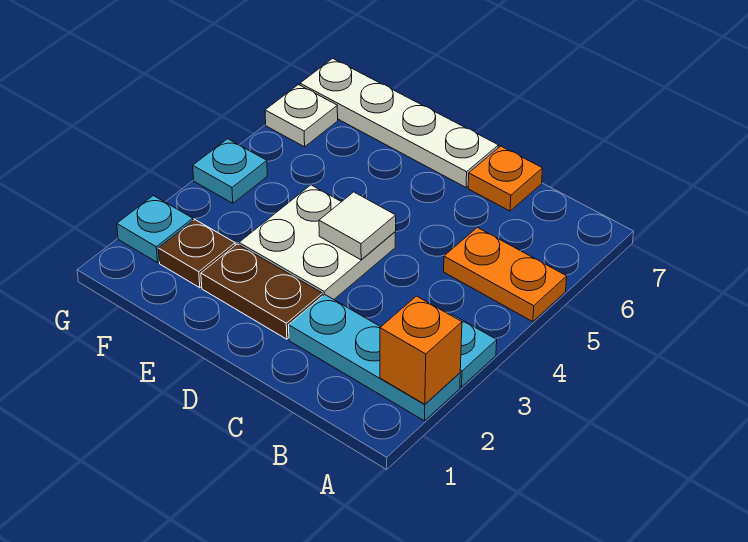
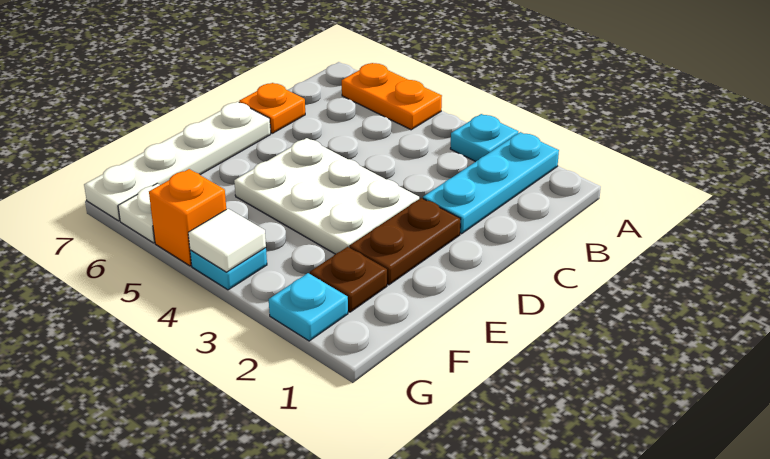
orange brick A2 level 2 -> orange brick G5 level 1
orange plate A5:B5 level 1 -> orange plate A5:A6 level 1
white plate D3:E4 level 1 -> white plate D3:E5 level 1
white tile D4 level 2 -> white tile G4 level 2

